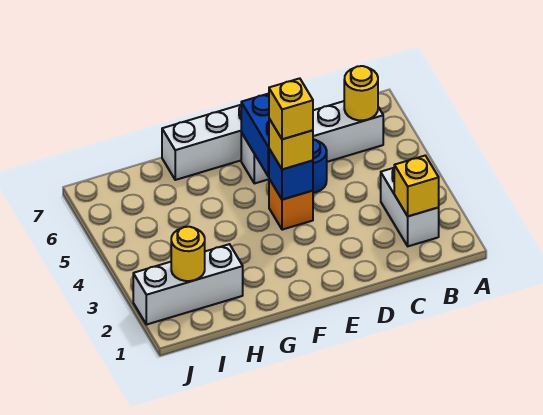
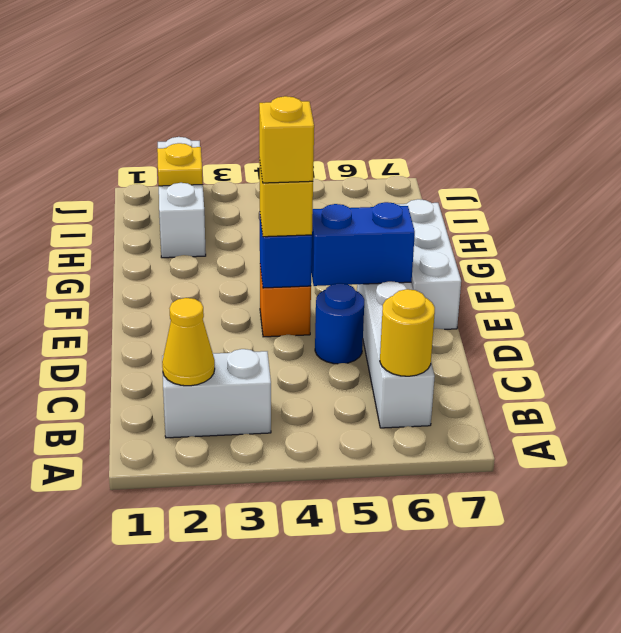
yellow brick B2 level 2 -> yellow cone B2 level 2
yellow round brick I2 level 2 -> yellow plate I2 level 2

